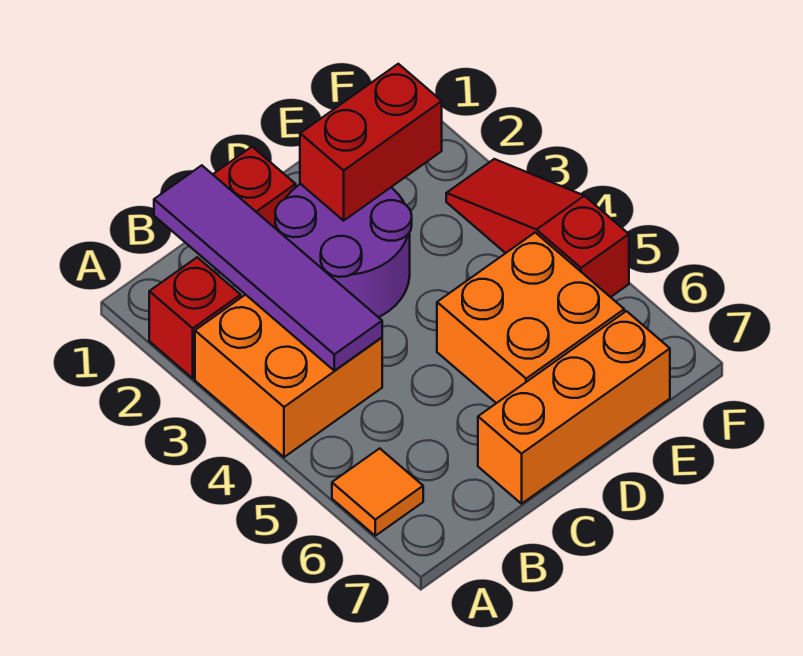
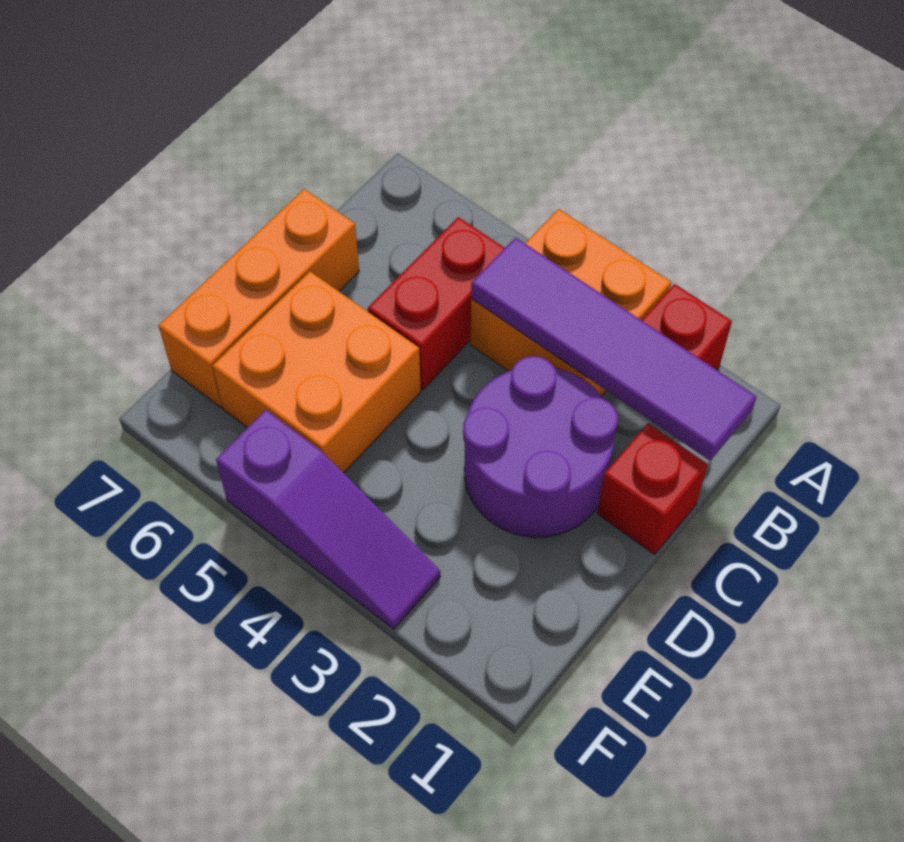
orange tile A6 level 1 -> none
red brick D2:E2 level 2 -> red brick B5:C5 level 1
red slope F3:F5 level 1 top 5 -> purple slope F3:F5 level 1 top 5

